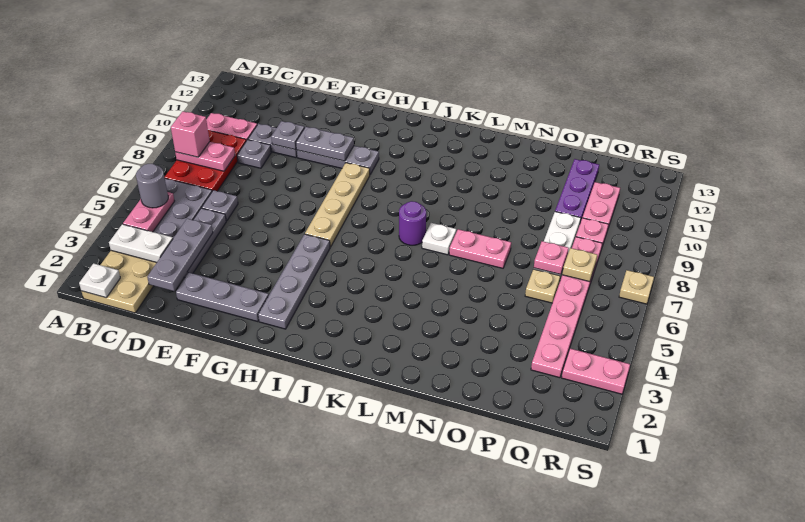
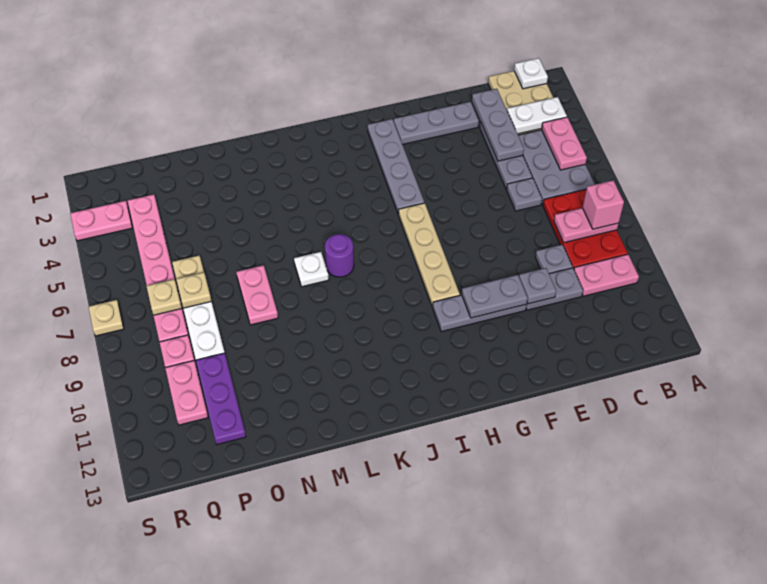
grey round brick B5 level 3 -> none
pink plate M7:N7 level 1 -> pink plate N7:N8 level 1
pink plate P7 level 2 -> tan plate P7 level 2

